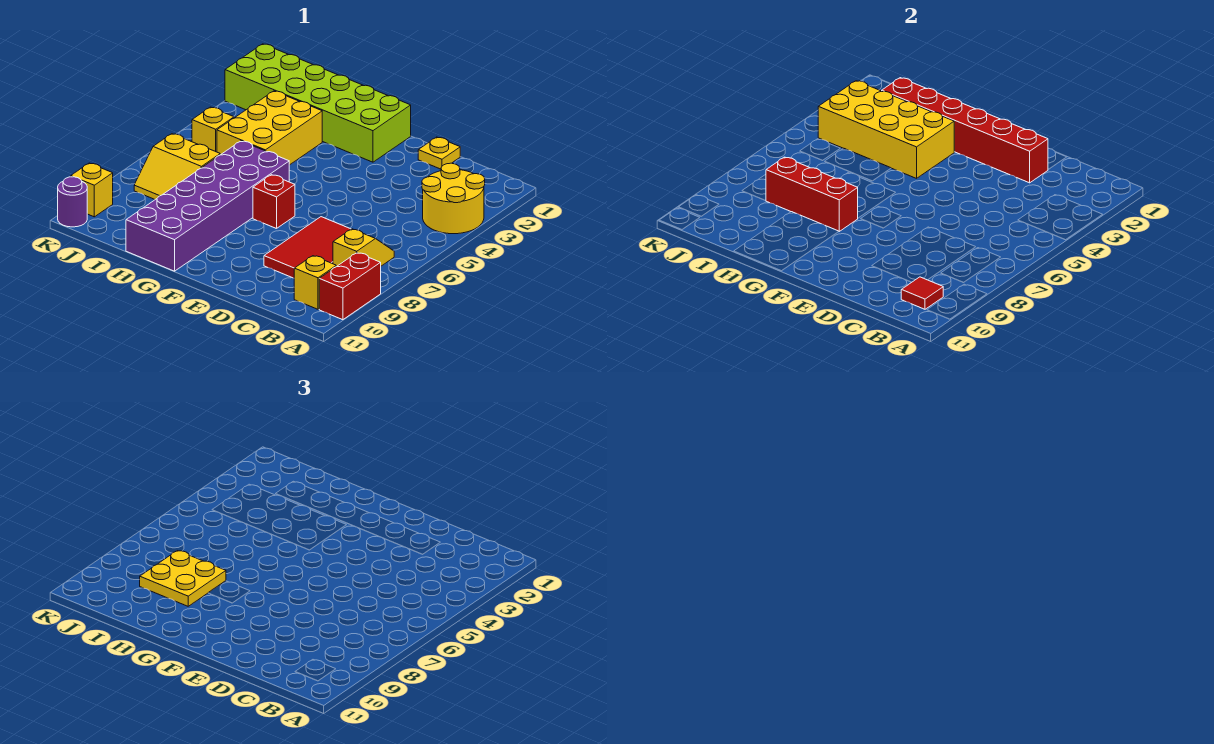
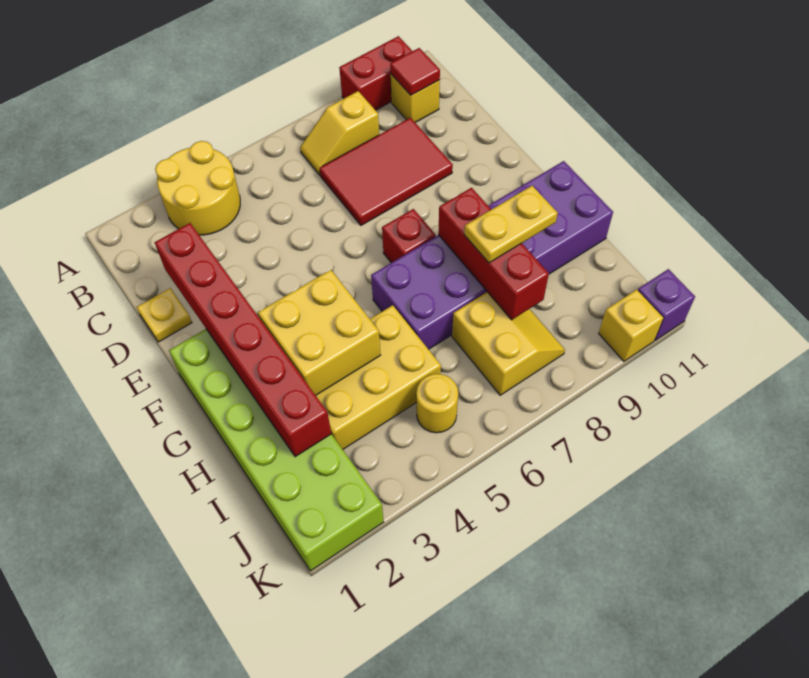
yellow brick G3:J4 level 2 -> yellow brick G3:H4 level 2
yellow plate H8:I9 level 3 -> yellow plate H8:H9 level 3
yellow brick J5 level 1 -> yellow round brick J5 level 1
purple round brick K11 level 1 -> purple brick K11 level 1

